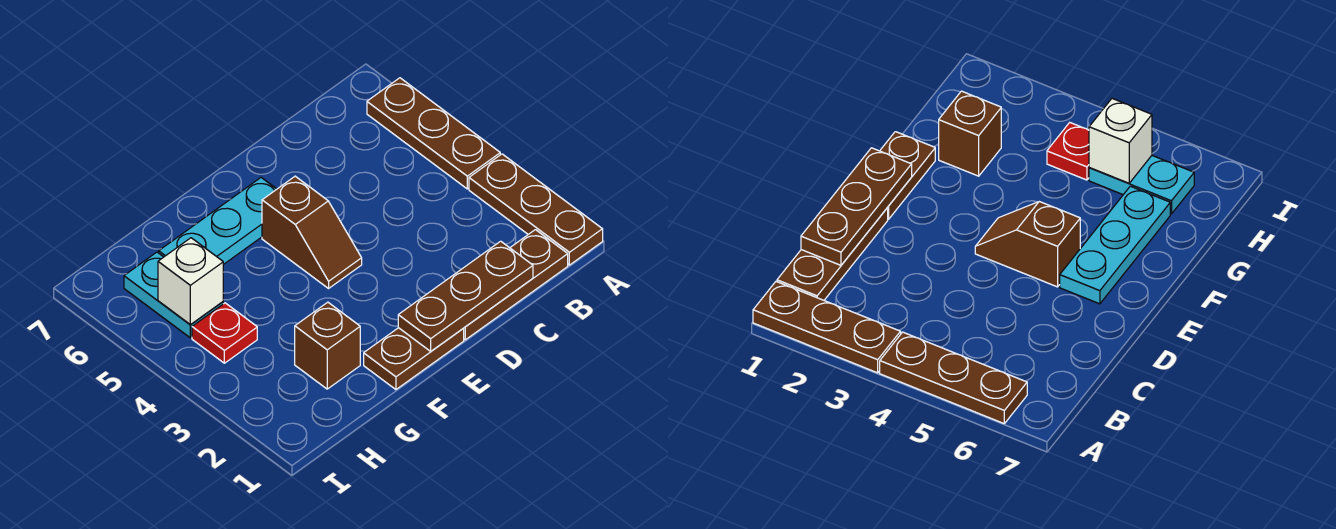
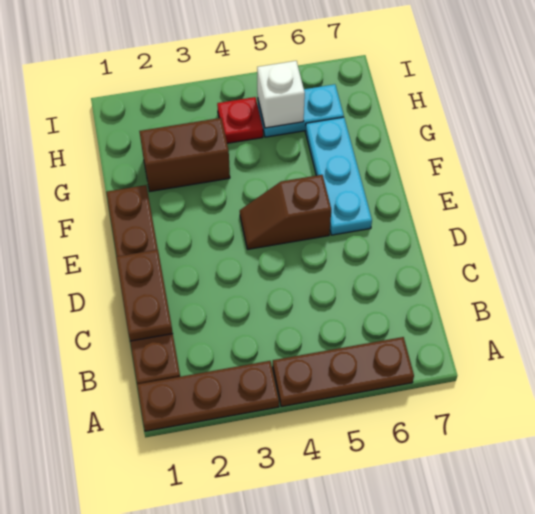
brown plate C1:E1 level 2 -> brown plate C1:D1 level 2
brown brick G2 level 1 -> brown brick G2:G3 level 1

